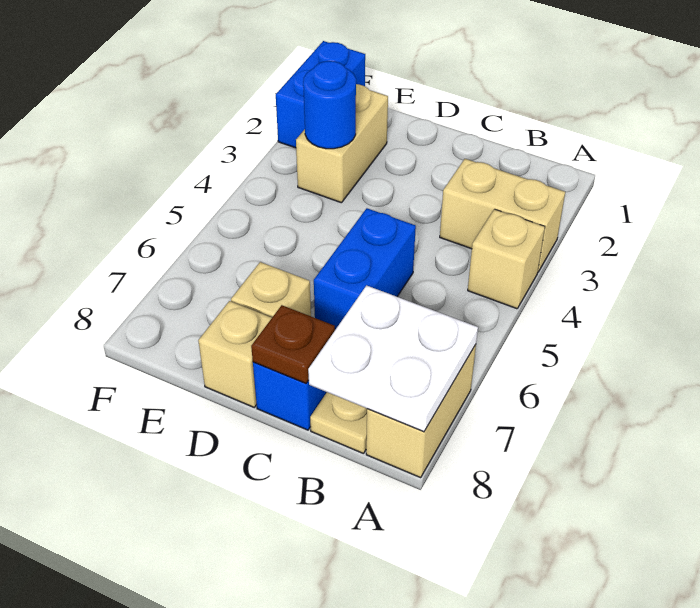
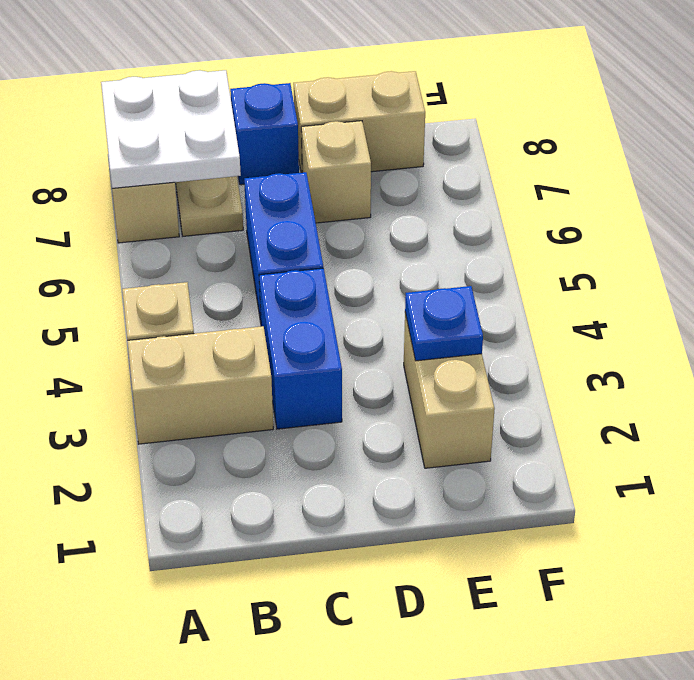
brown plate C8 level 2 -> none
tan brick D8 level 1 -> tan brick D8:E8 level 1
blue round brick E3 level 2 -> blue plate E3 level 2
blue brick F1:F2 level 1 -> blue brick C3:C4 level 1

